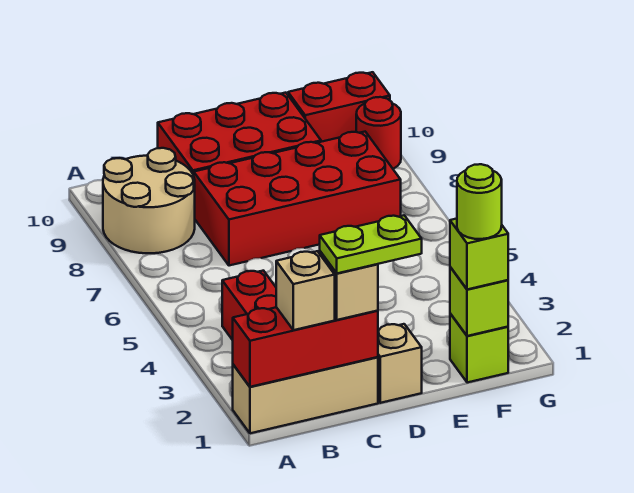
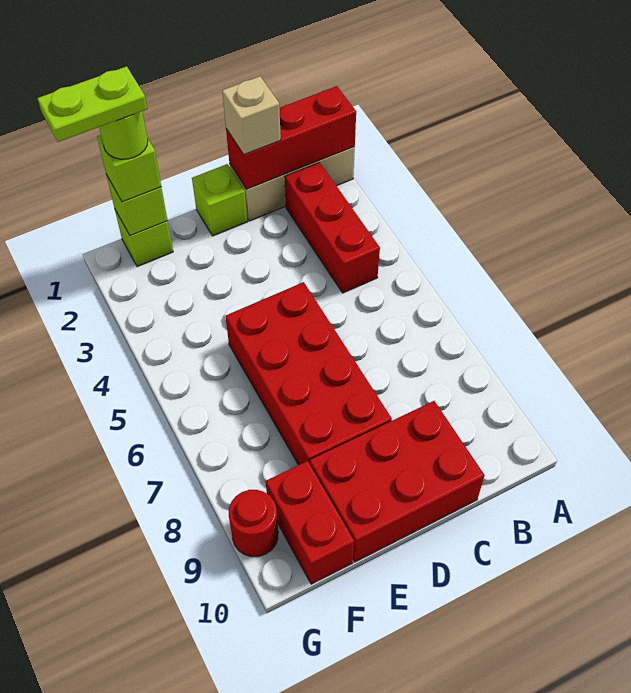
tan round brick A8:B9 level 1 -> none
tan brick B1 level 3 -> none
lime plate C1:D1 level 4 -> lime plate F1:G1 level 5
red brick C7:F8 level 1 -> red brick D5:E8 level 1
tan brick D1 level 1 -> lime brick D1 level 1
red brick F10:G10 level 1 -> red brick F9:F10 level 1

